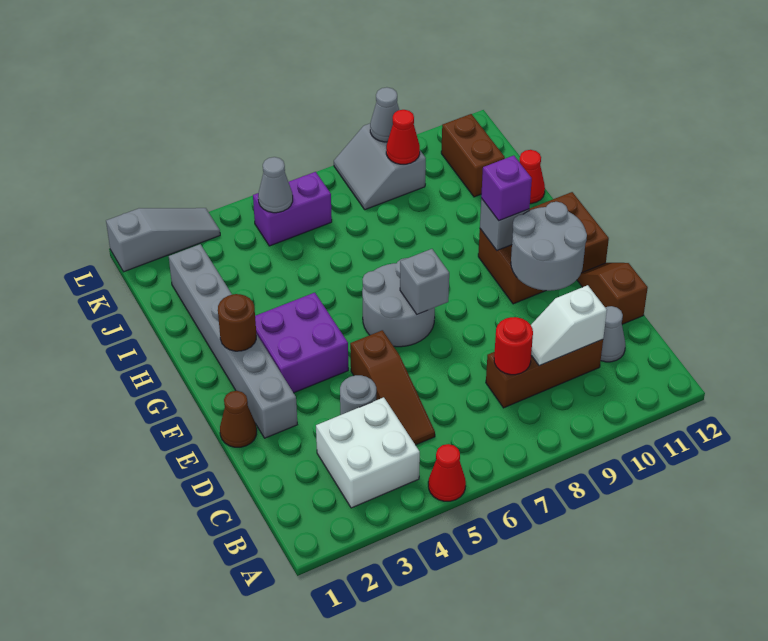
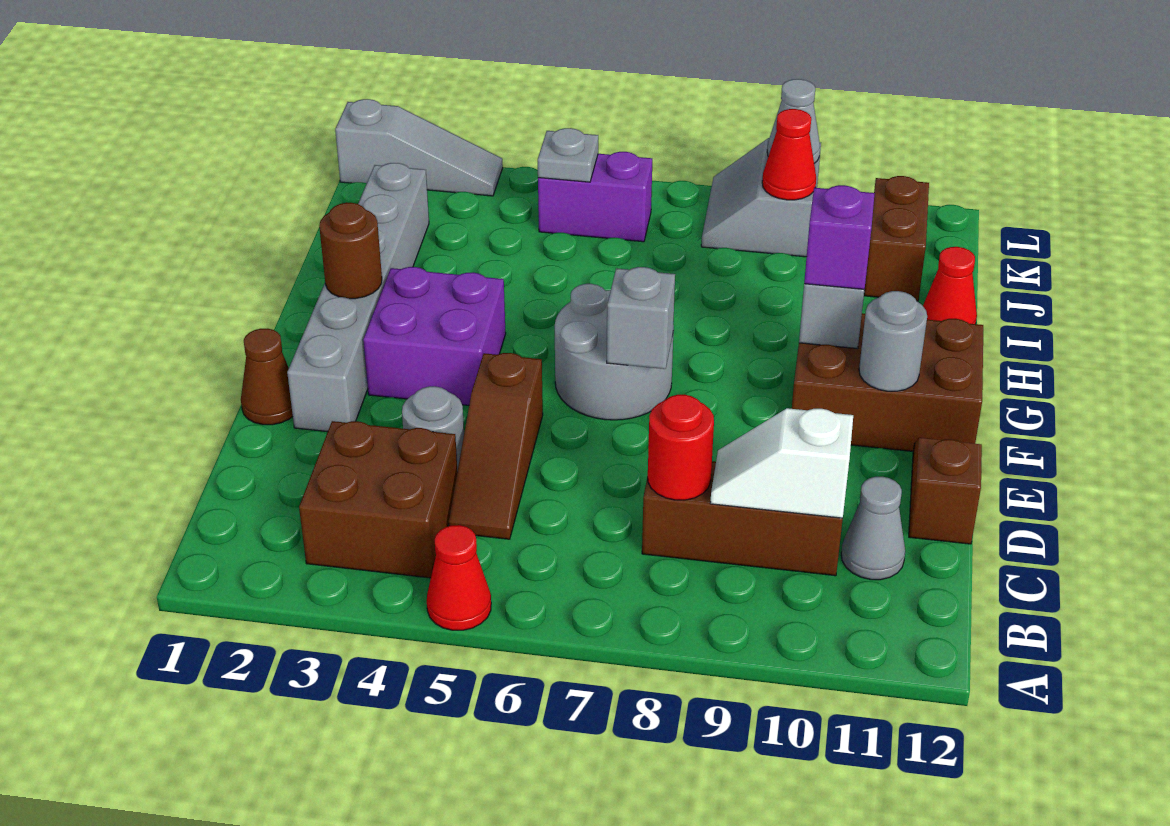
white brick B3:C4 level 1 -> brown brick B3:C4 level 1
grey round brick E10:F11 level 2 -> grey round brick F11 level 2
grey cone K5 level 2 -> grey plate K5 level 2

